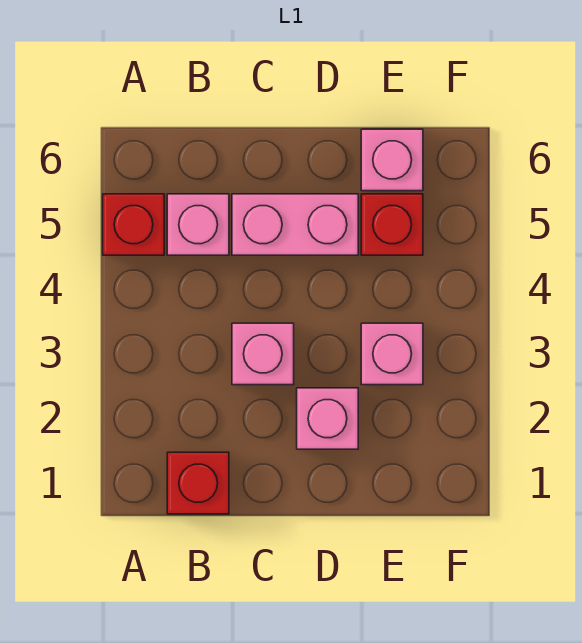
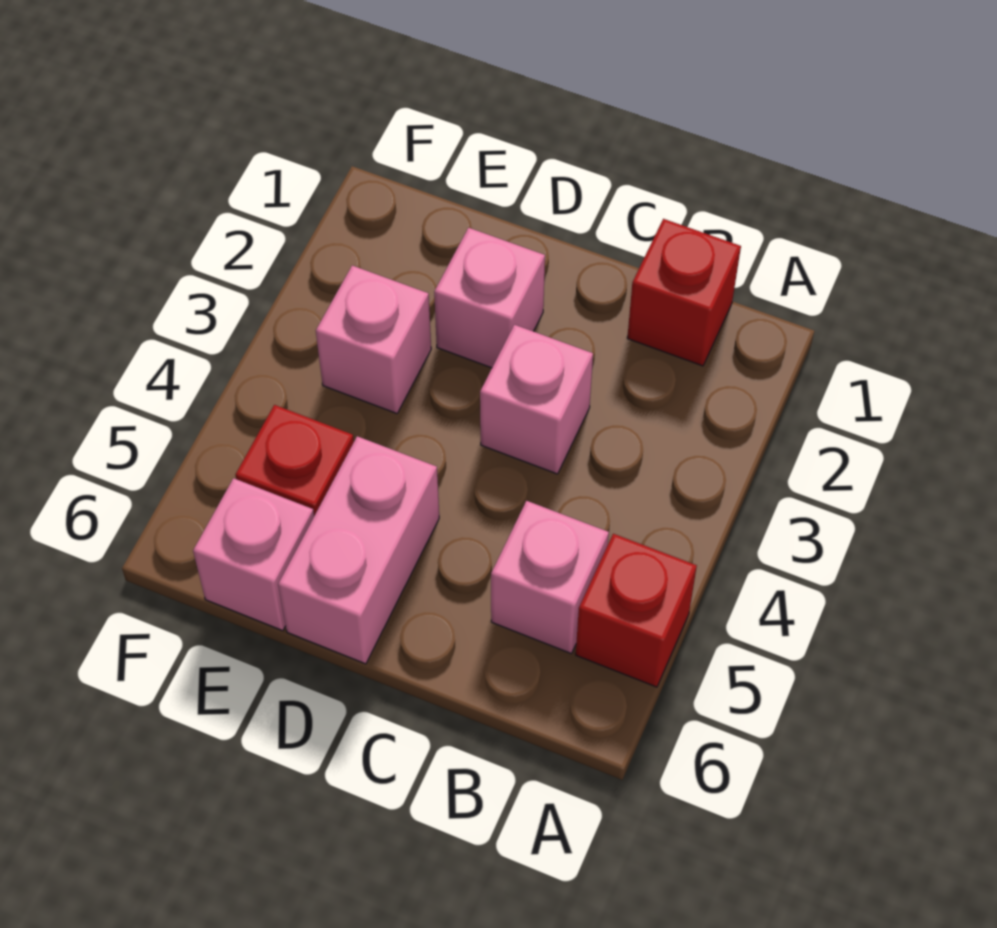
pink brick C5:D5 level 1 -> pink brick D5:D6 level 1

